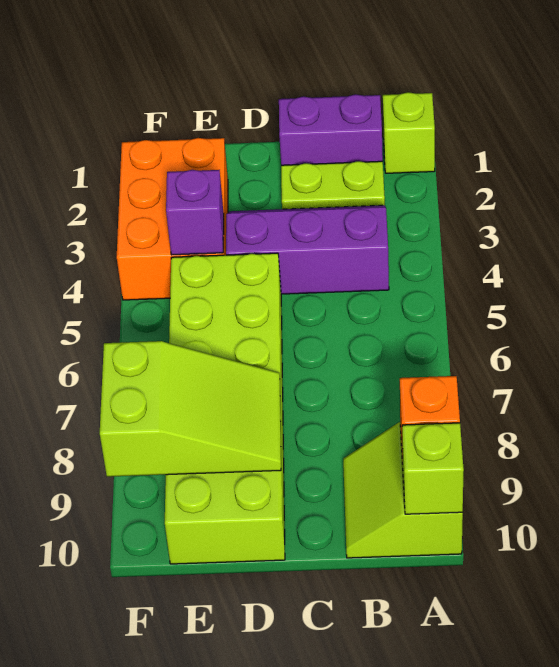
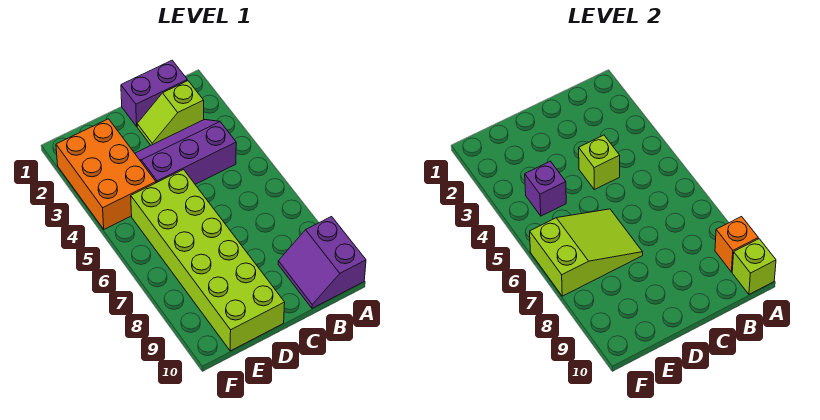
lime brick A1 level 1 -> lime brick C4 level 2
lime slope A9:B10 level 1 top A -> purple slope A9:B10 level 1 top A
lime plate B2:C2 level 1 -> lime slope B2:C2 level 1 top B
lime slope D8:F9 level 2 top F -> lime slope D6:F7 level 2 top F

